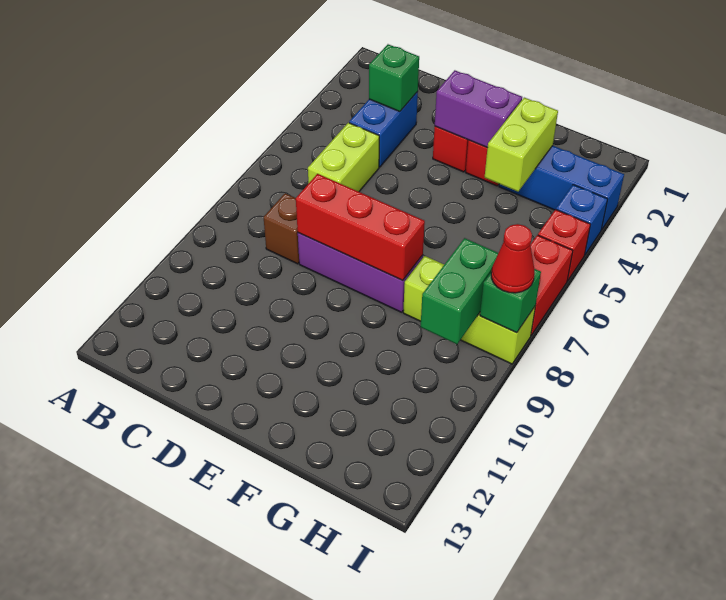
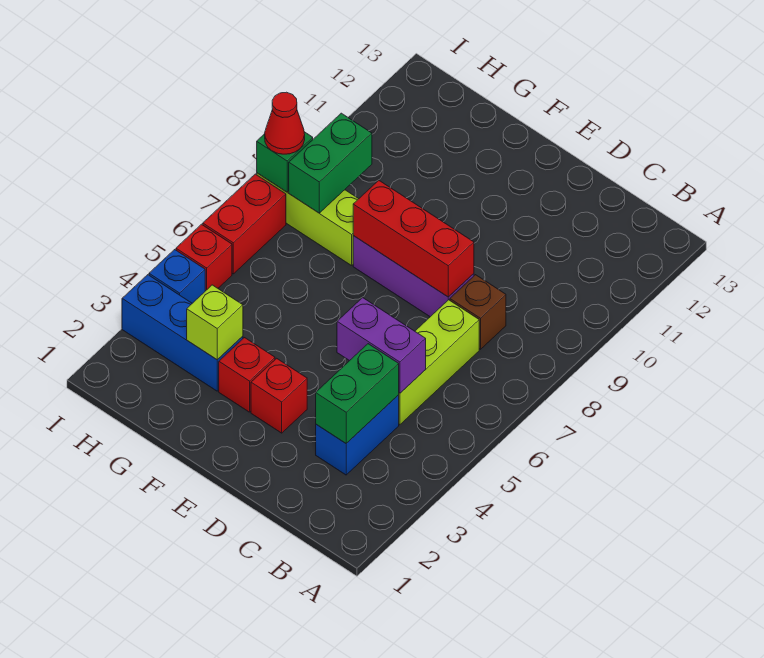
green brick C3 level 2 -> green brick C3:C4 level 2
lime brick C5:C6 level 1 -> lime brick C5:C7 level 1
purple brick E3:F3 level 2 -> purple brick C5:D5 level 2
lime brick G3:G4 level 2 -> lime brick G3 level 2

